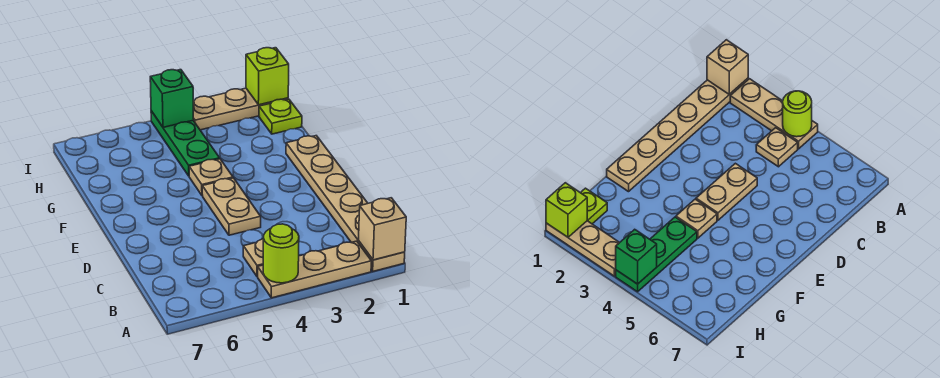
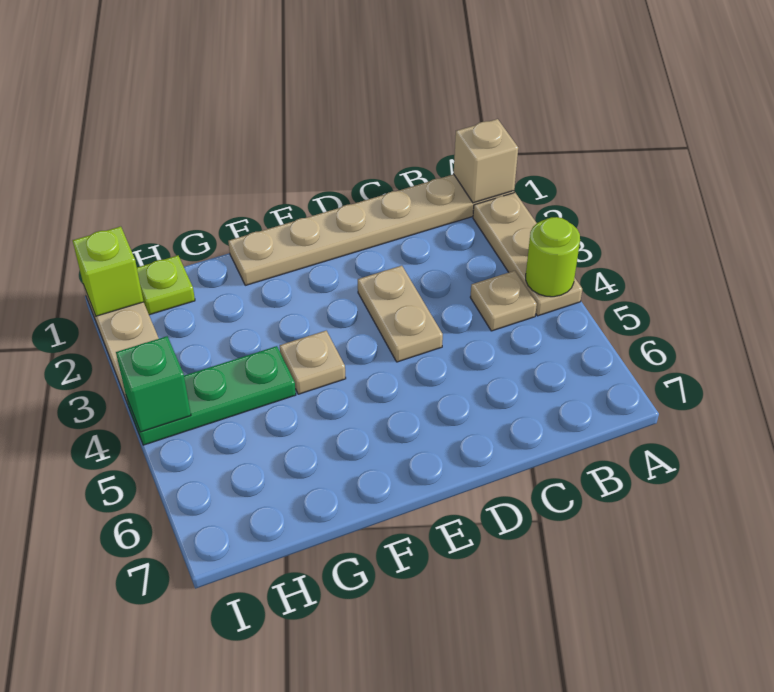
tan plate D4:E4 level 1 -> tan plate D3:D4 level 1

